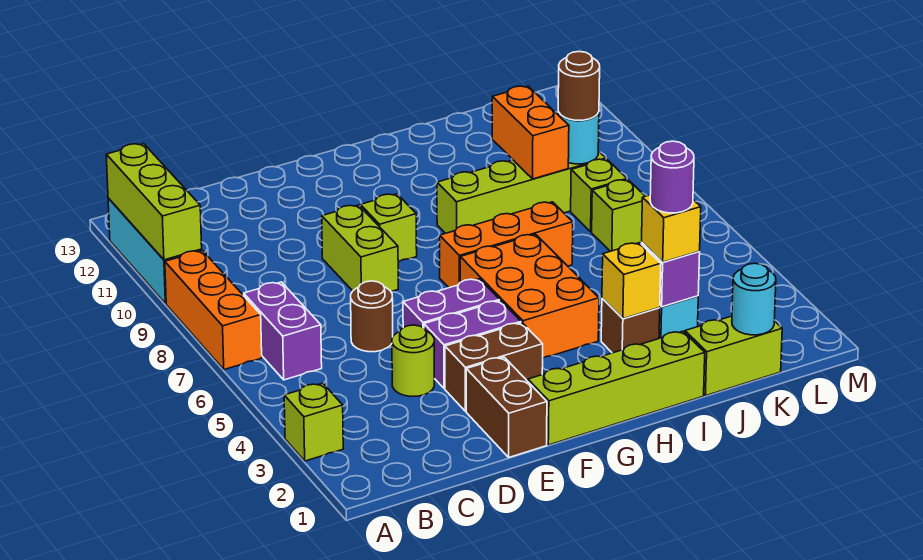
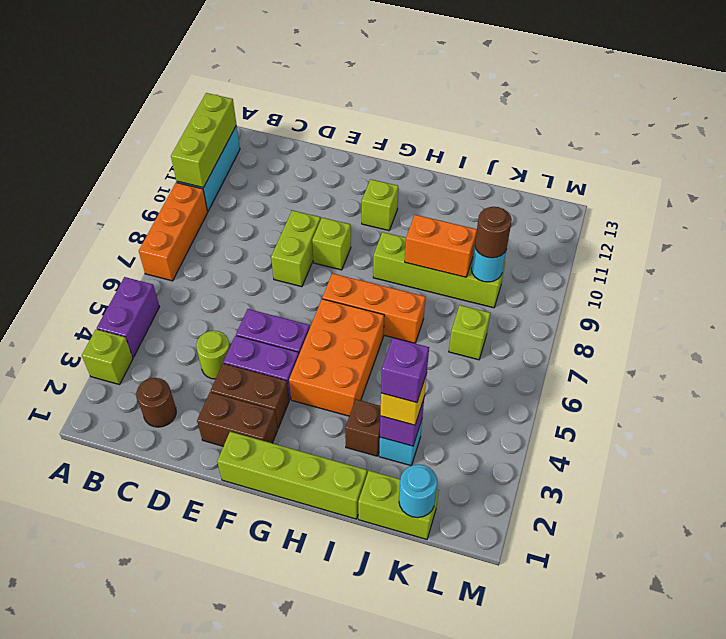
purple brick B6:B7 level 1 -> purple brick A4:A5 level 1
brown round brick D6 level 1 -> brown round brick C2 level 1
brown brick E1:E2 level 1 -> brown brick E2:F2 level 1
yellow brick I3 level 2 -> none
purple round brick J3 level 4 -> purple brick J3 level 4
orange brick J9:J10 level 2 -> orange brick I9:J9 level 2
lime brick K8 level 1 -> lime brick G11 level 1

